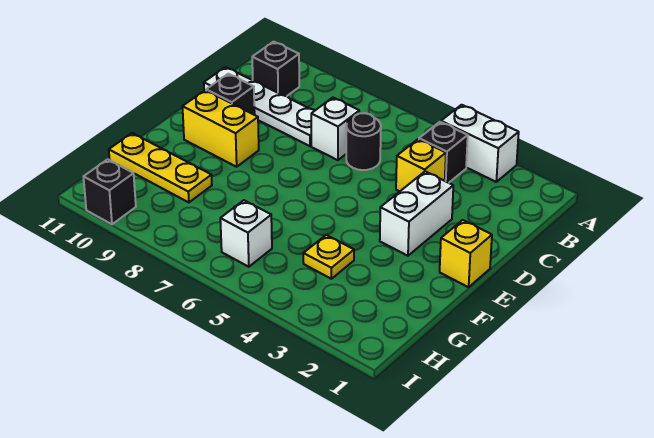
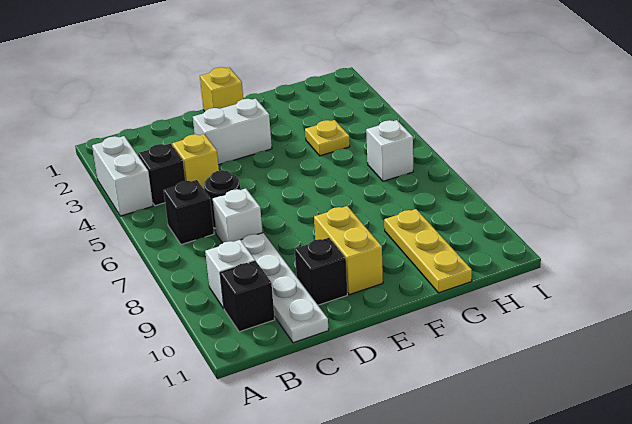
none -> white brick B9 level 1
black brick I10 level 1 -> black brick B6 level 1

